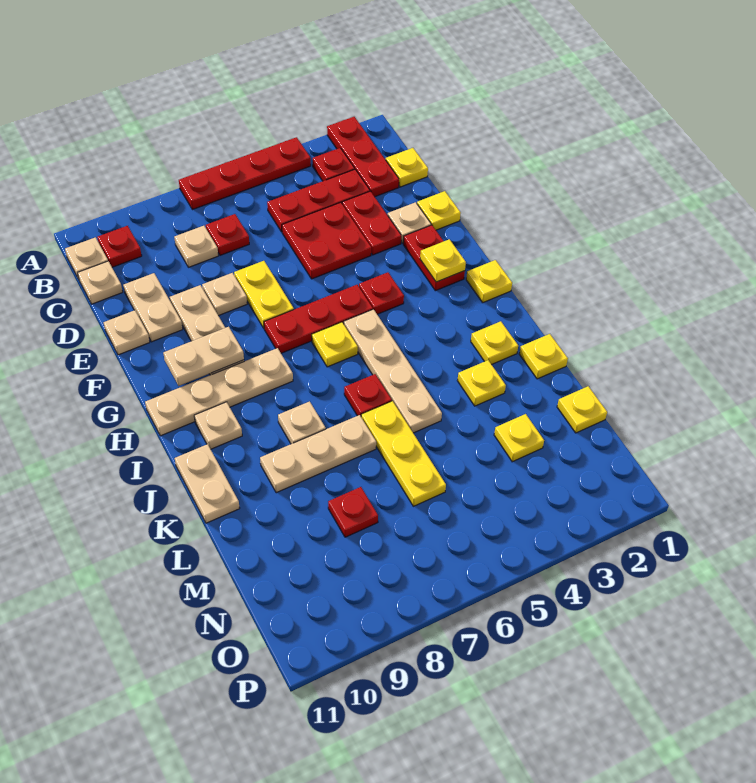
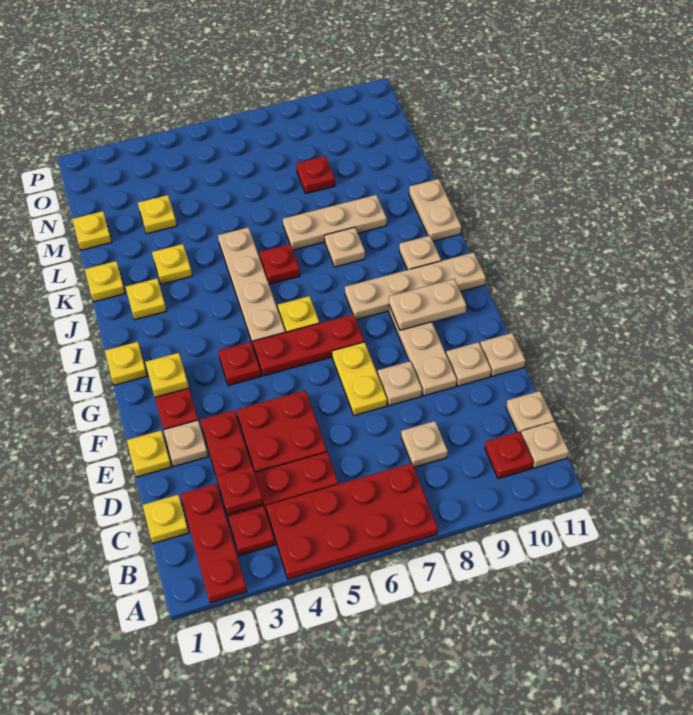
red plate A4:A7 level 1 -> red plate A4:B7 level 1
red plate C7 level 1 -> red plate C3 level 2
tan plate D10:E10 level 1 -> tan plate E10 level 1
yellow plate K6:M6 level 1 -> none

